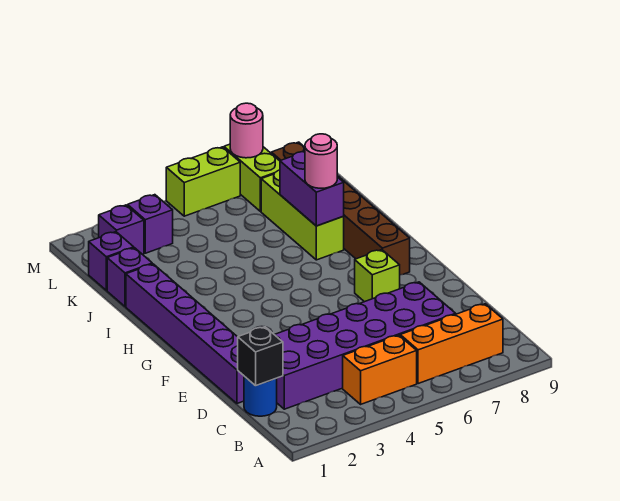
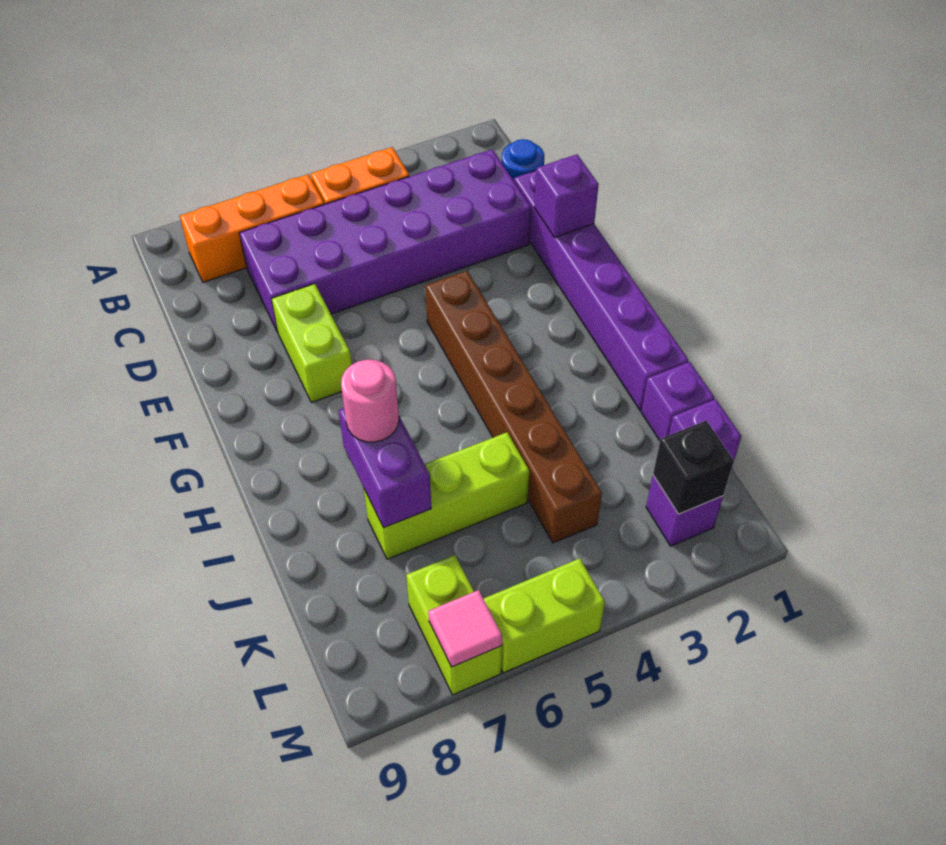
black brick C1 level 2 -> black brick L2 level 2
lime brick F7 level 1 -> lime brick E7:F7 level 1
brown brick G8:L8 level 1 -> brown brick F4:K4 level 1
lime brick I7:K7 level 1 -> lime brick J5:J7 level 1
purple brick L3 level 1 -> purple brick E1 level 2
pink round brick M7 level 2 -> pink tile M7 level 2

